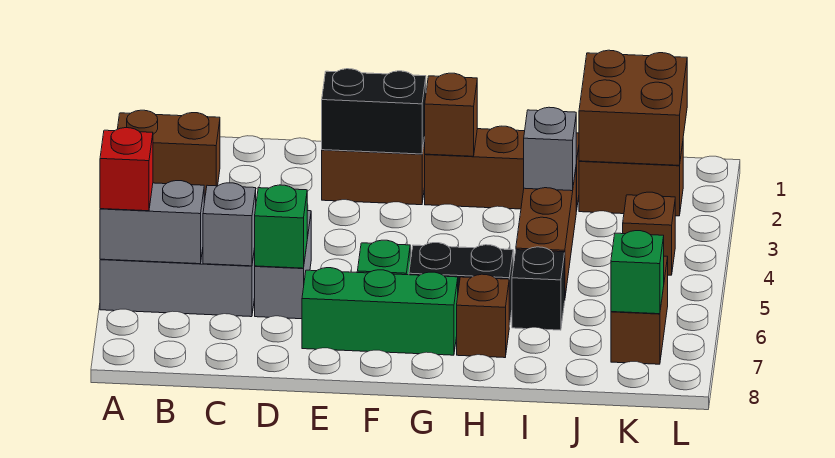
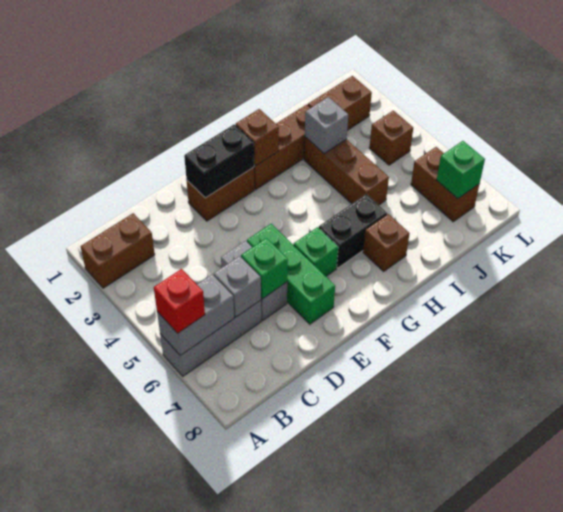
green brick E7:G7 level 1 -> green brick E5:E7 level 1
black brick I6 level 1 -> none
brown brick J1:K2 level 2 -> none

